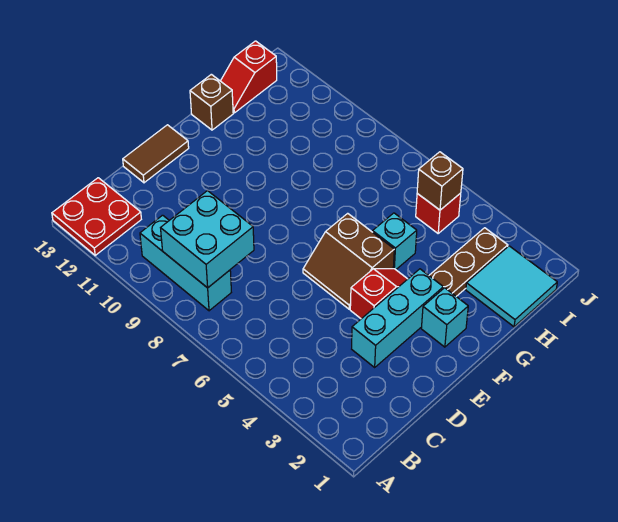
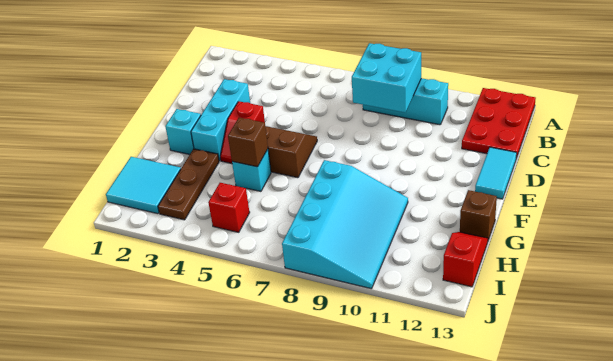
red plate A12:B13 level 1 -> red plate A12:C13 level 1
brown tile D13:E13 level 1 -> cyan tile D13:E13 level 1
none -> cyan slope G8:J10 level 1 top 8
brown brick I5 level 2 -> brown brick G5 level 2

